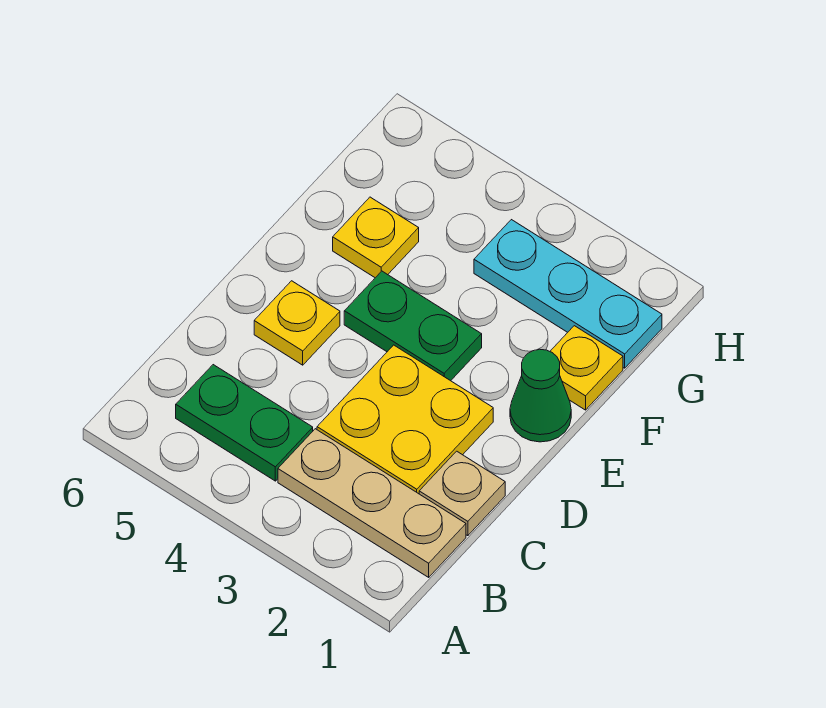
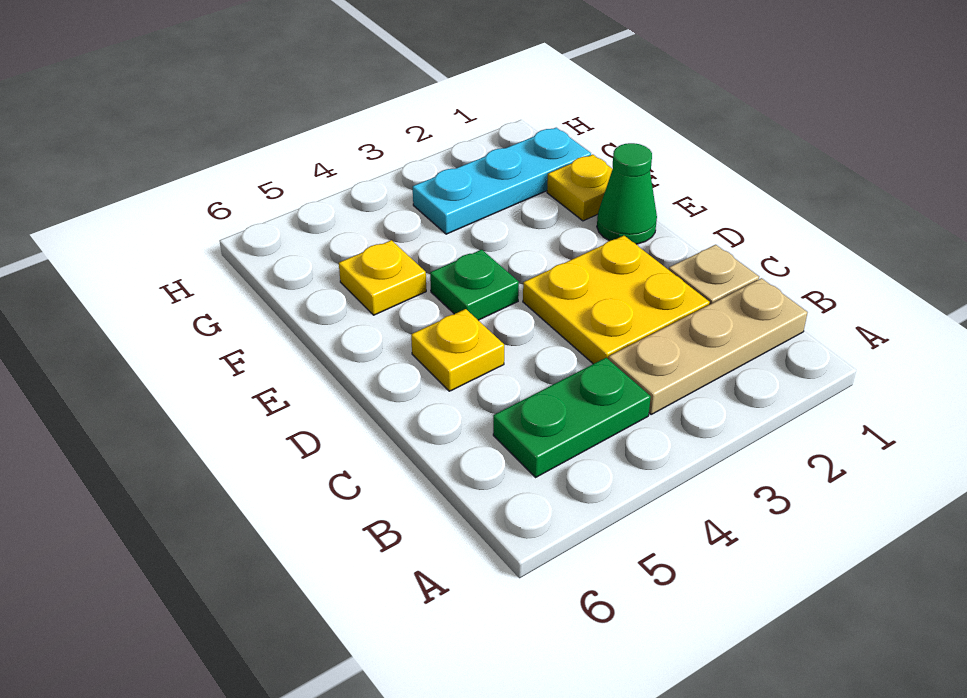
green plate E3:E4 level 1 -> green plate E4 level 1

